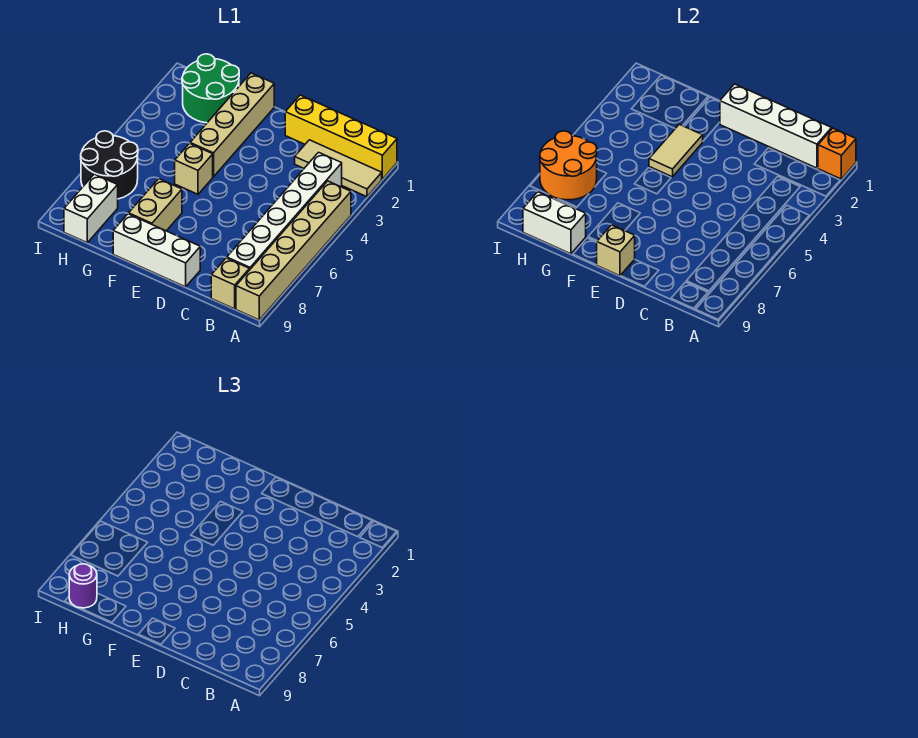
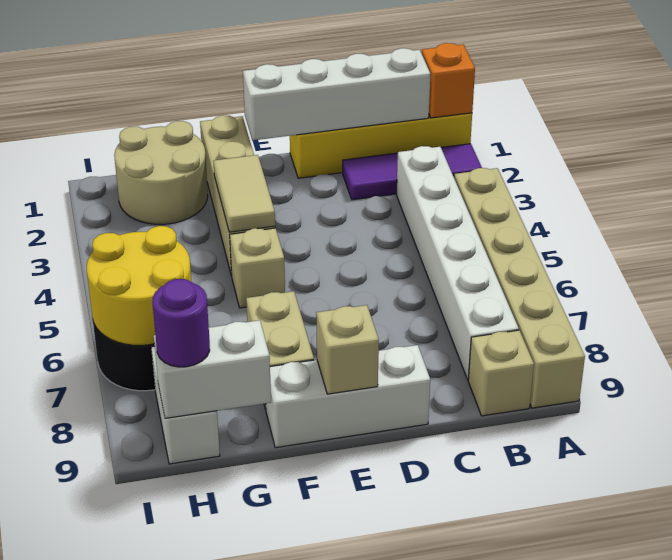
tan tile A2:C2 level 1 -> purple tile A2:C2 level 1
green round brick G1:H2 level 1 -> tan round brick G1:H2 level 1
orange round brick H6:I7 level 2 -> yellow round brick H6:I7 level 2

